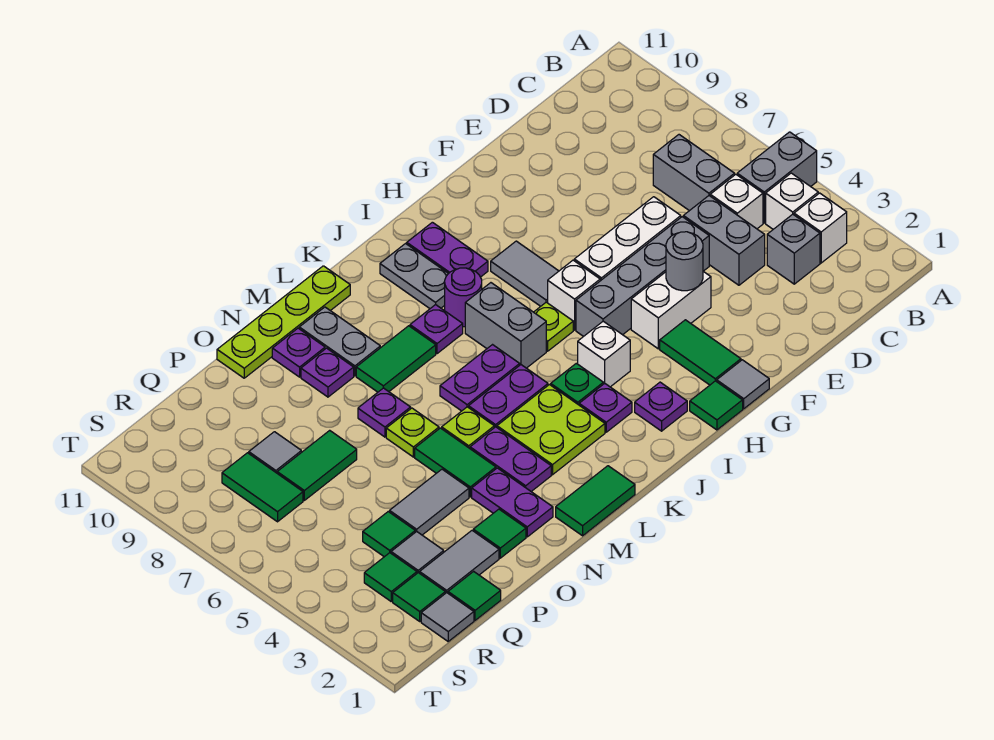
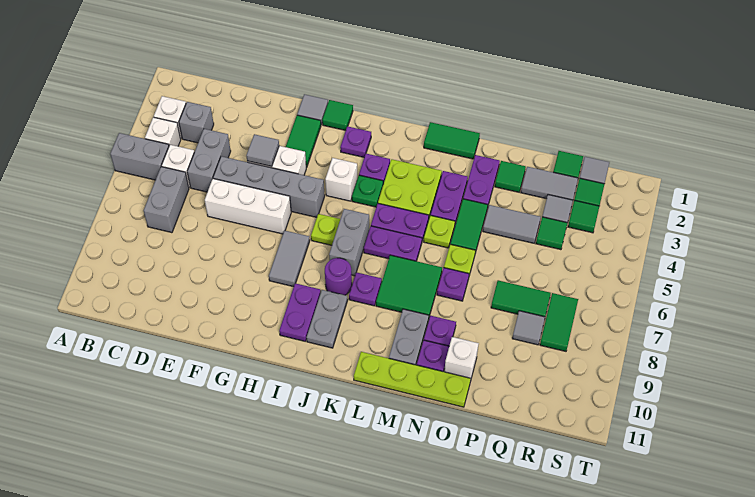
grey round brick F4 level 2 -> grey tile F4 level 2
white brick H6 level 1 -> white brick O10 level 1
green tile L8:M8 level 1 -> green tile L7:M8 level 1

